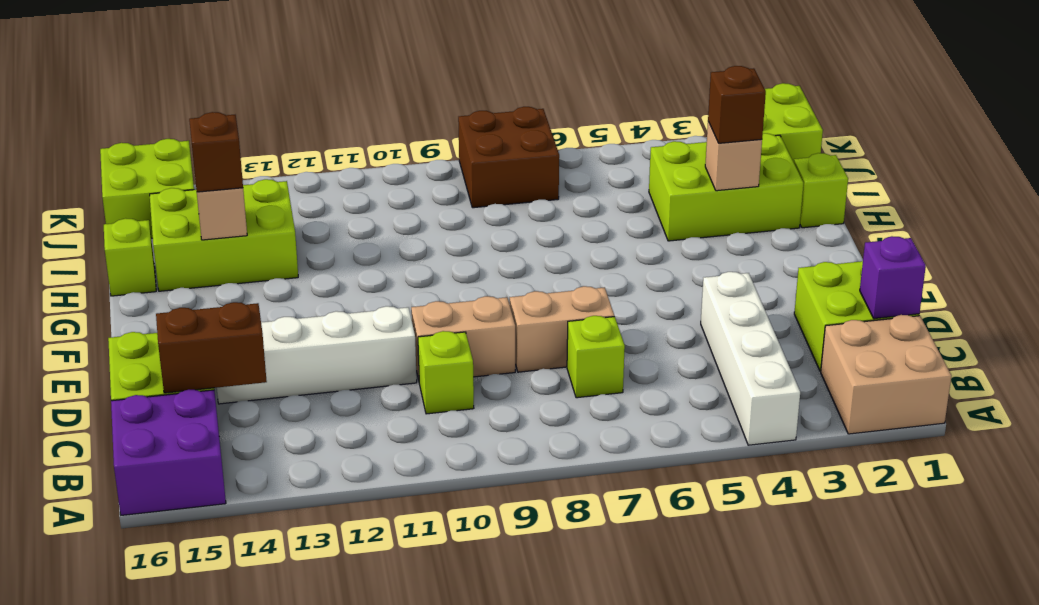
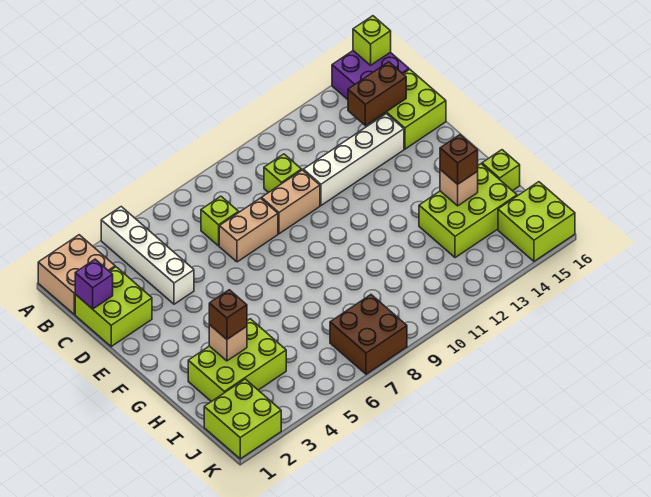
lime brick H1 level 1 -> lime brick A16 level 2

